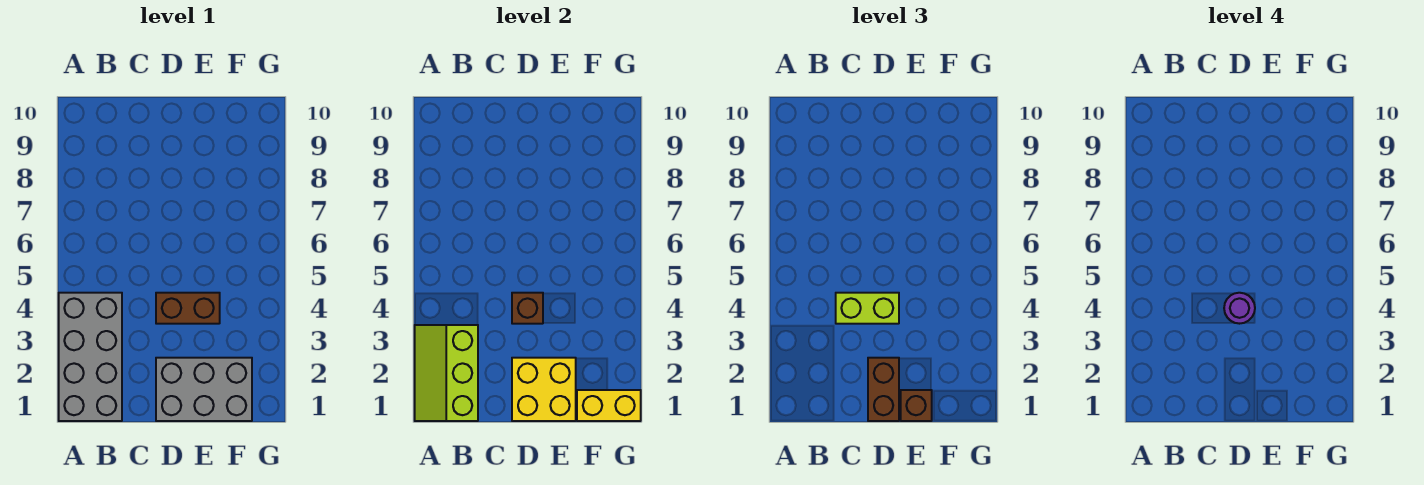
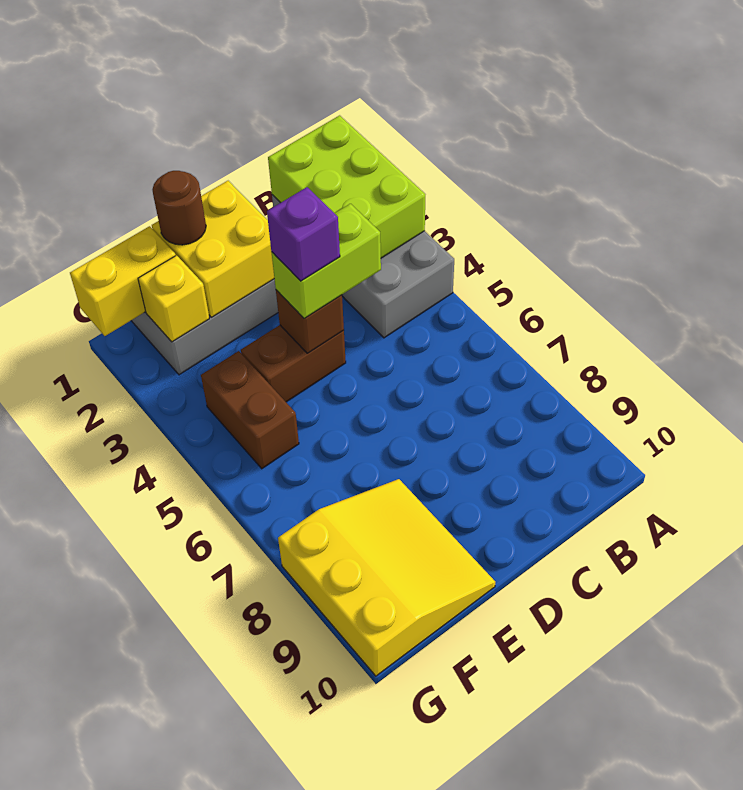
lime slope A1:B3 level 2 top B -> lime brick A1:B3 level 2
brown brick D1:D2 level 3 -> brown brick F4:F5 level 1
purple round brick D4 level 4 -> purple brick D4 level 4
brown brick E1 level 3 -> brown round brick E1 level 3
none -> yellow slope E8:G10 level 1 top G
none -> yellow brick F2 level 2

